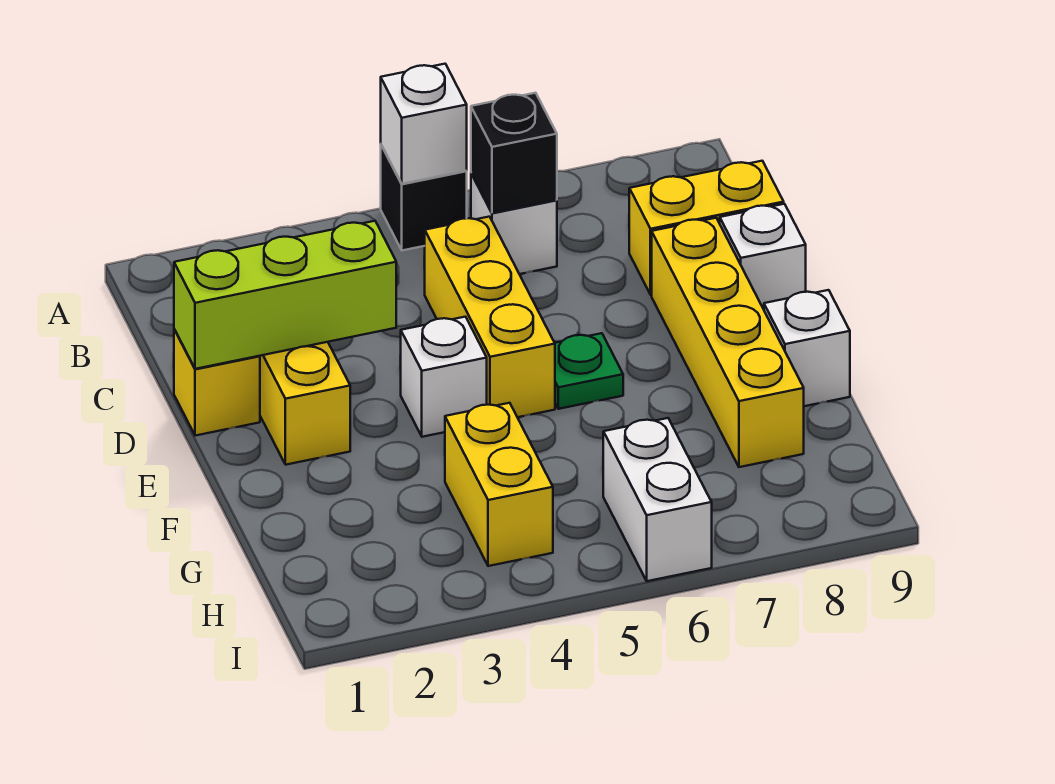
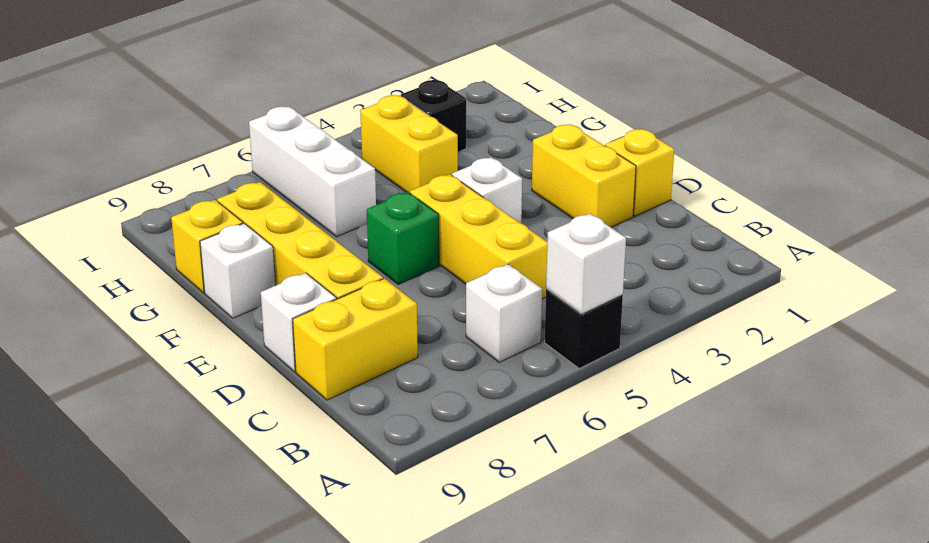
black brick B6 level 2 -> black brick H3 level 1
lime brick D1:D3 level 2 -> none
green plate E6 level 1 -> green brick E6 level 1
none -> yellow brick G9 level 1
white brick H6:I6 level 1 -> white brick G6:I6 level 1

